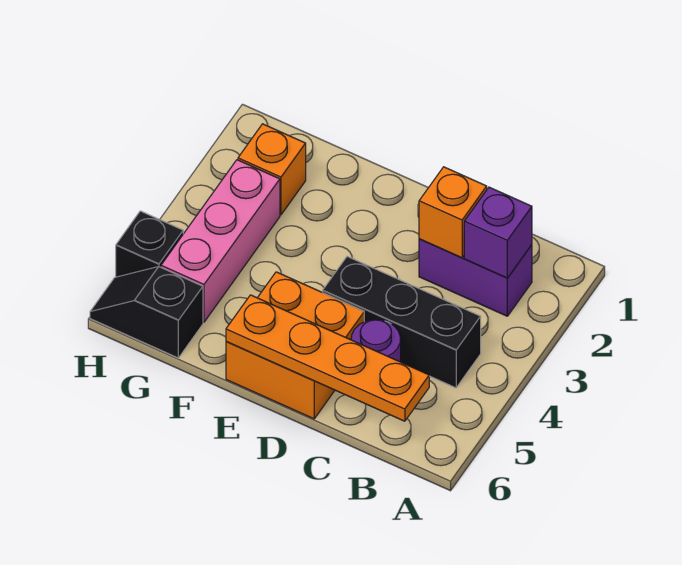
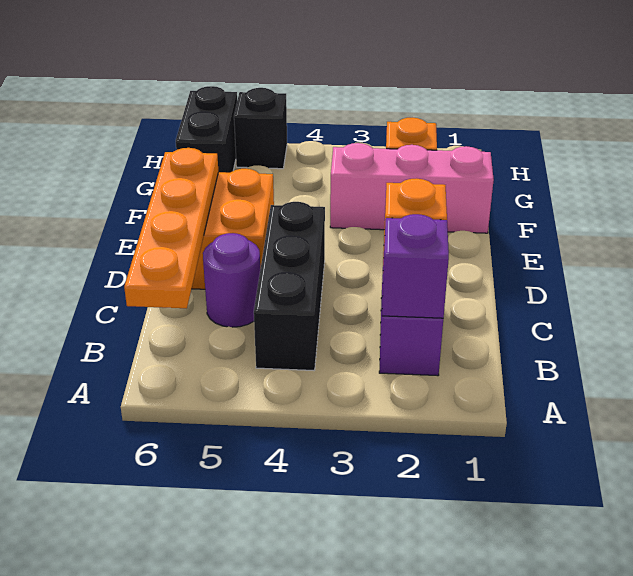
pink brick G3:G5 level 1 -> pink brick F1:F3 level 1
black slope G6:H6 level 1 top G -> black brick G6:H6 level 1

